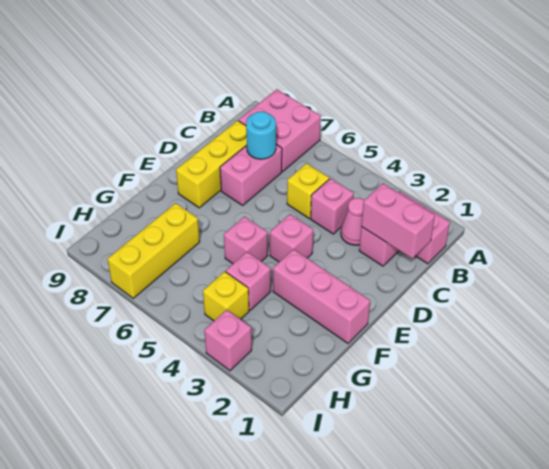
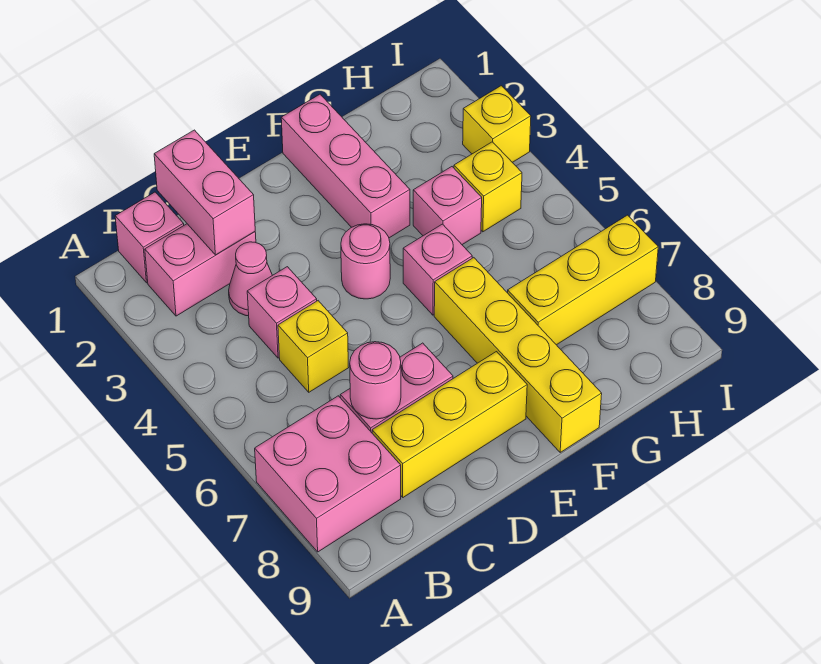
cyan round brick C7 level 2 -> pink round brick C7 level 2
pink brick E4 level 1 -> pink round brick E4 level 1
none -> yellow brick F6:F9 level 1
pink brick I3 level 1 -> yellow brick I3 level 1

